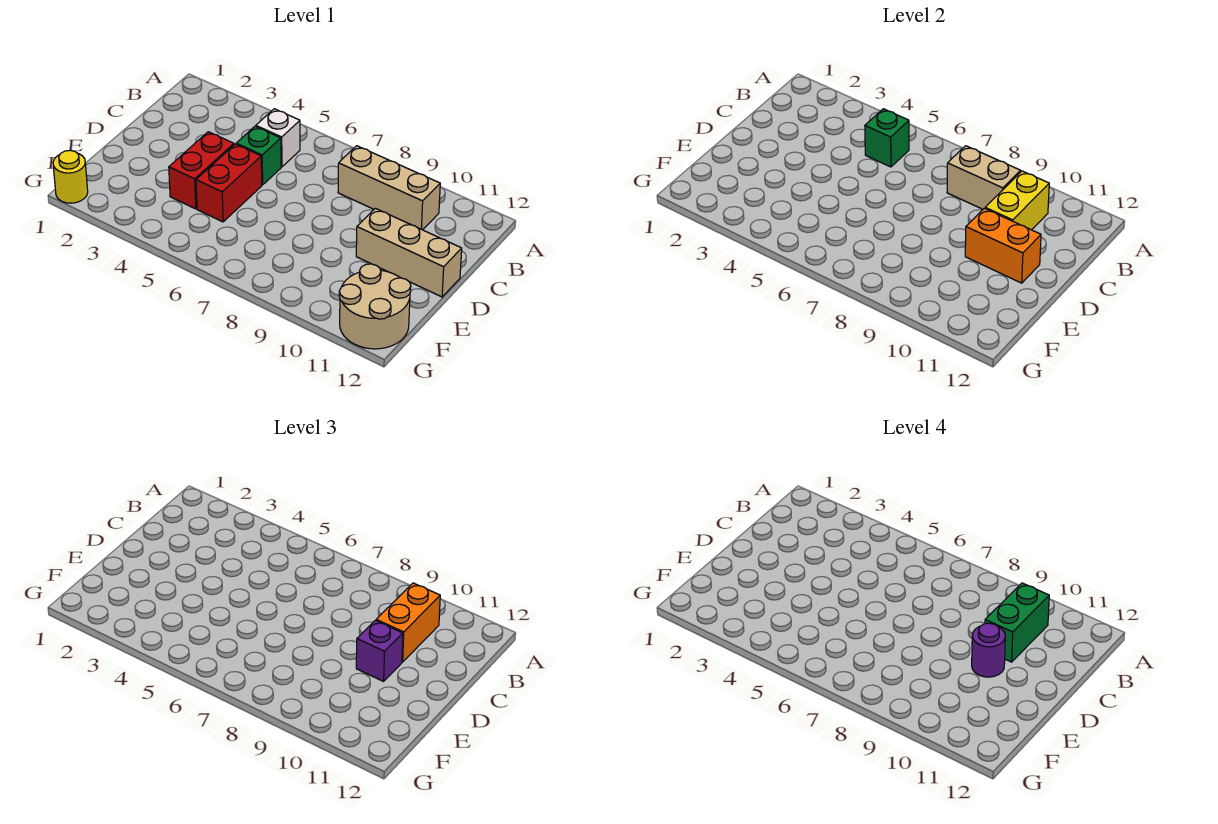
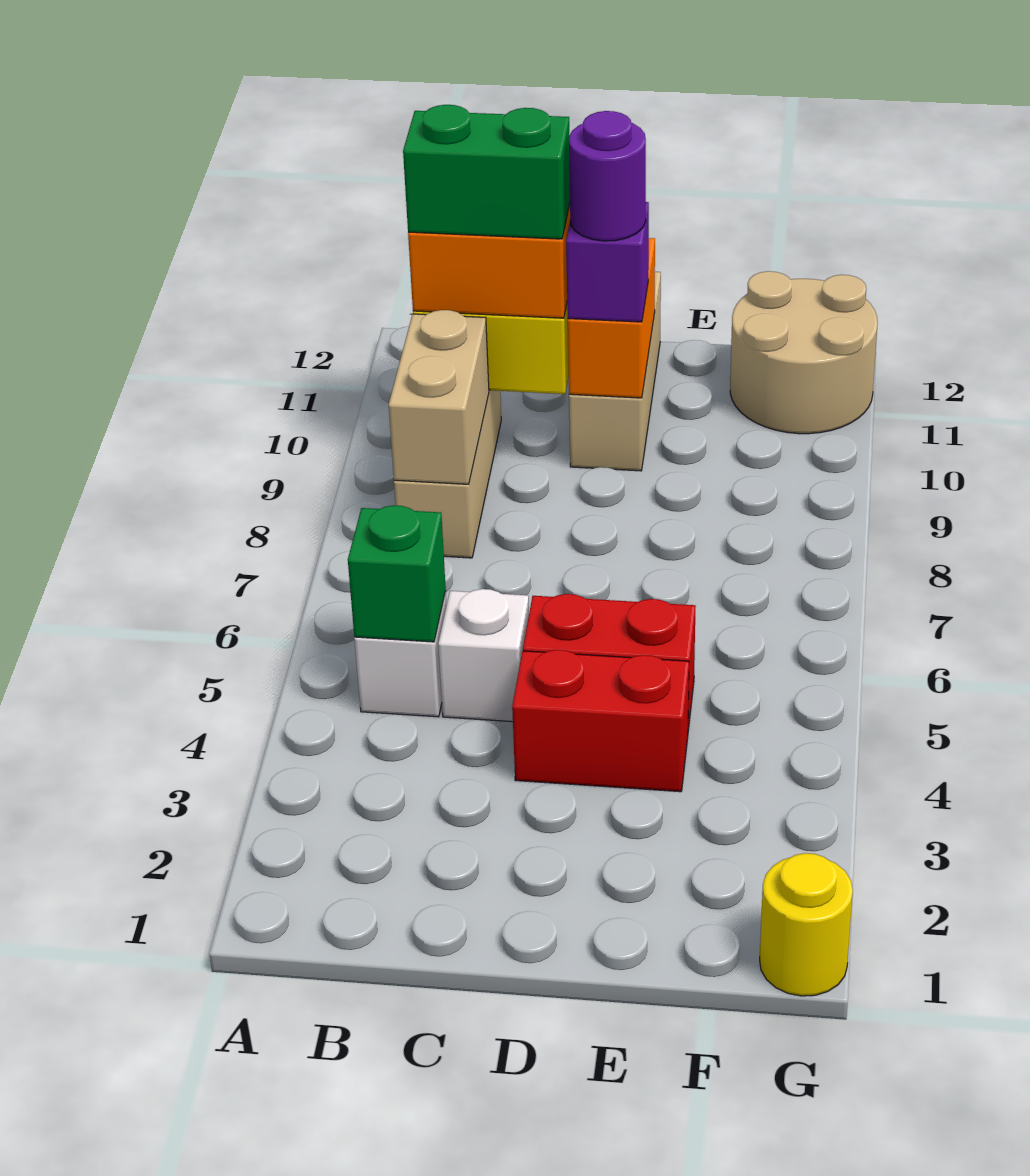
green brick C5 level 1 -> white brick C5 level 1

